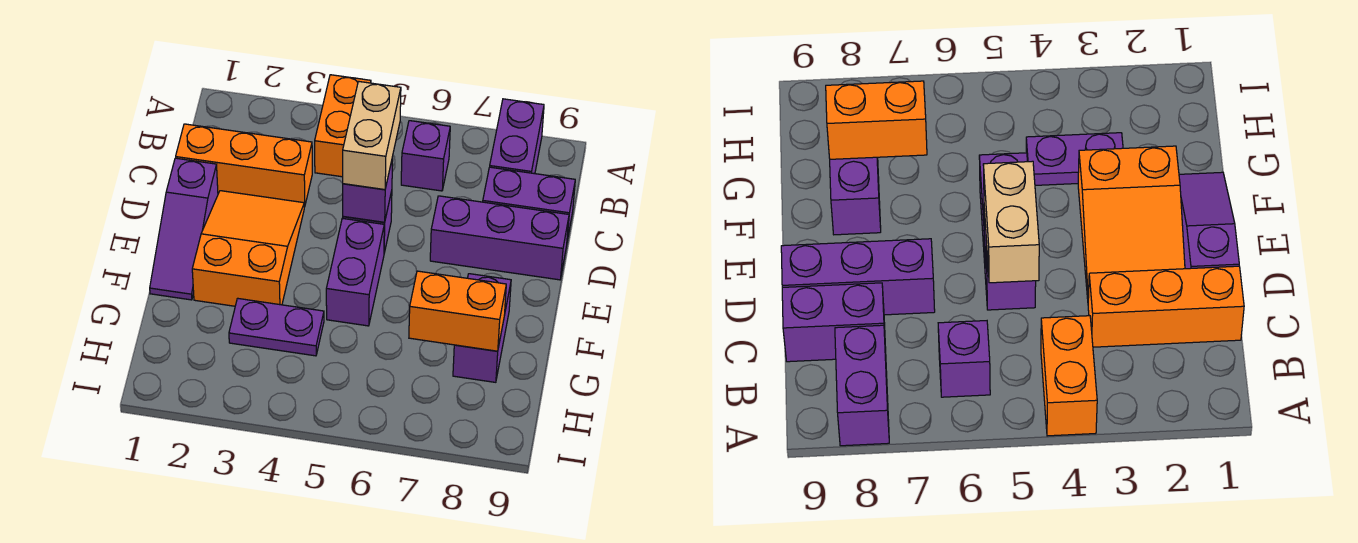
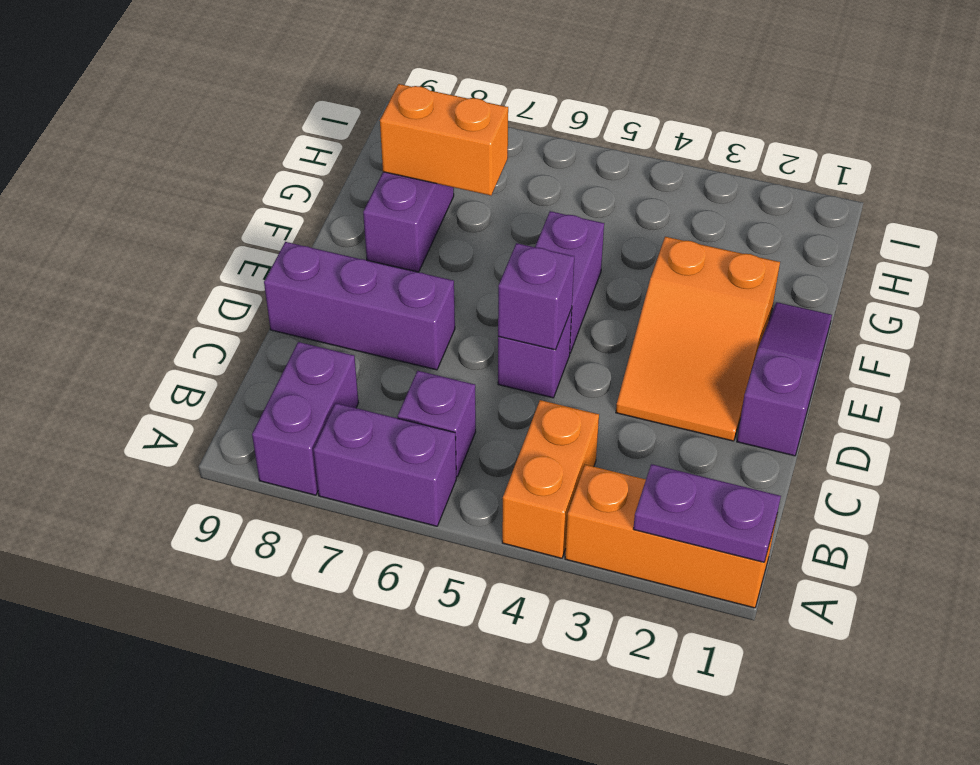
orange brick C1:C3 level 1 -> orange brick A1:A3 level 1
tan brick C5:D5 level 3 -> none
purple brick C8:C9 level 1 -> purple brick A6:A7 level 1
purple plate G3:G4 level 1 -> purple plate A1:A2 level 2

